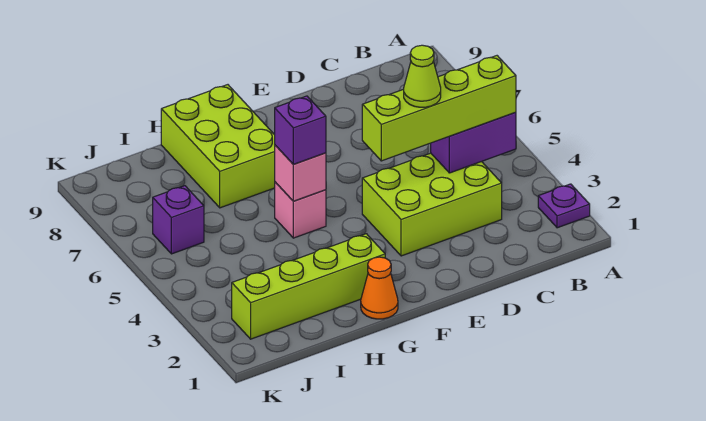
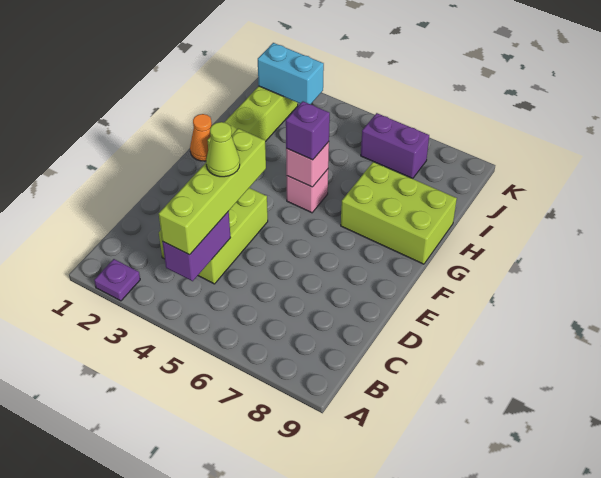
none -> cyan brick J2:J3 level 2
purple brick J6 level 1 -> purple brick J6:J7 level 1

